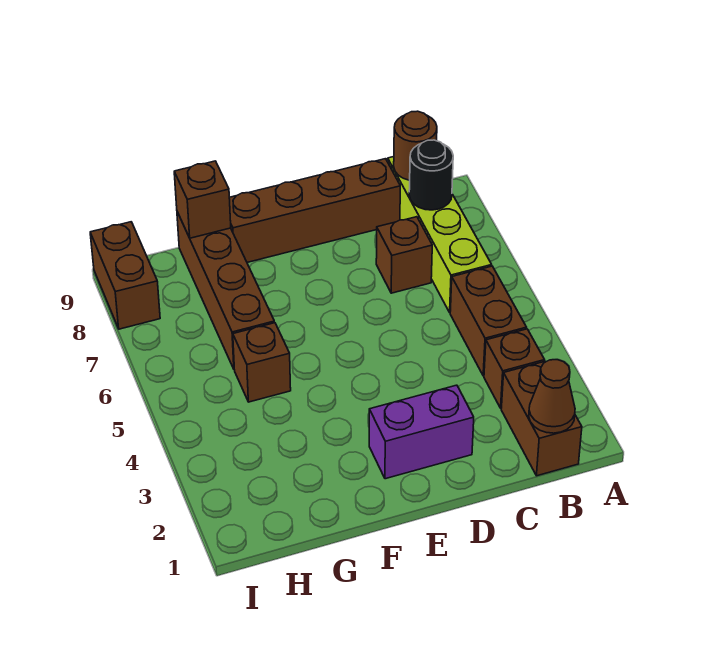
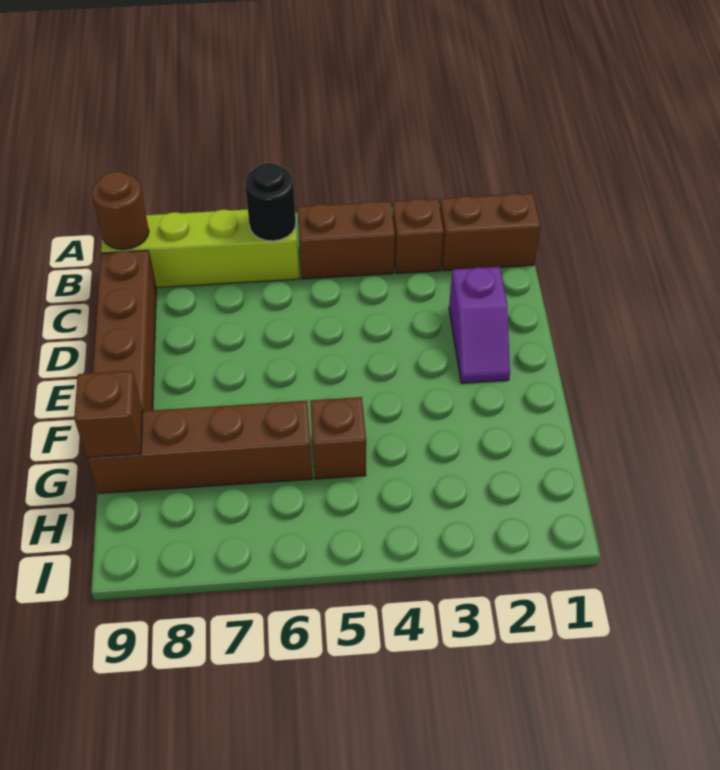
brown cone B1 level 2 -> none
black round brick B8 level 2 -> black round brick B6 level 2
brown brick C7 level 1 -> none
purple brick D2:E2 level 1 -> purple slope D2:E2 level 1 top D
brown brick I8:I9 level 1 -> none

